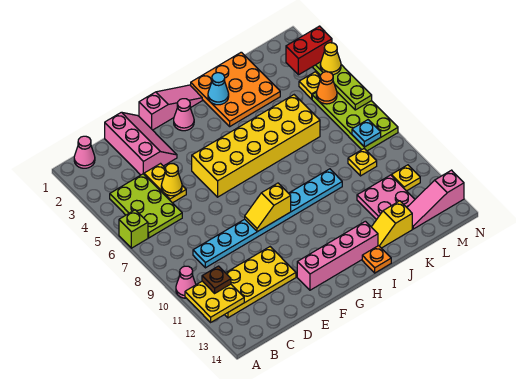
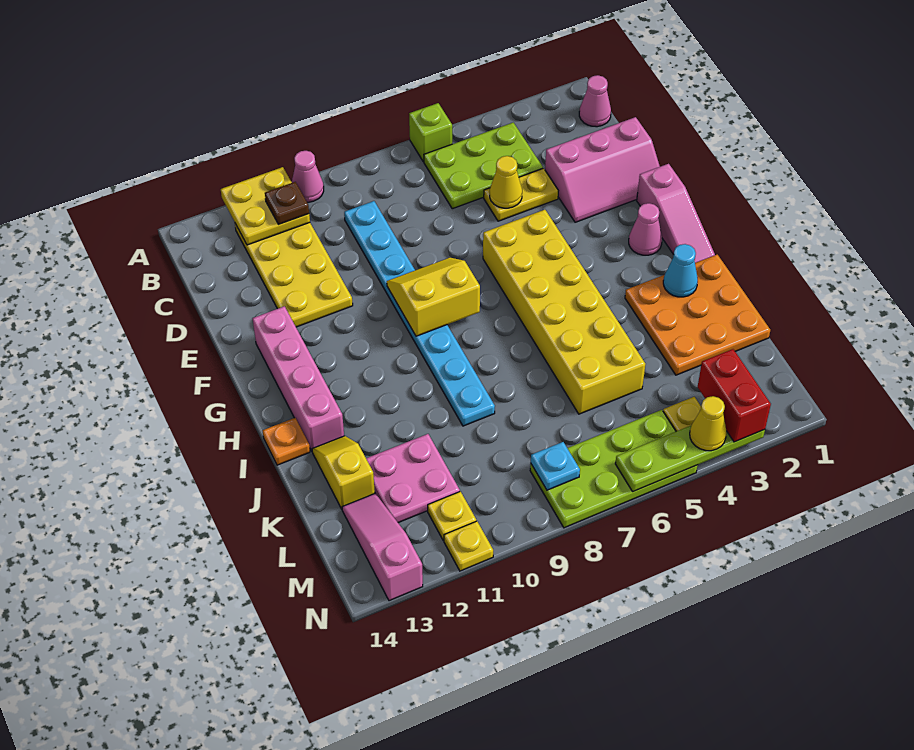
yellow slope F9:G9 level 2 top G -> yellow slope F8:G9 level 2 top G
yellow plate L9 level 1 -> yellow plate N11 level 1
orange cone M5 level 2 -> none

